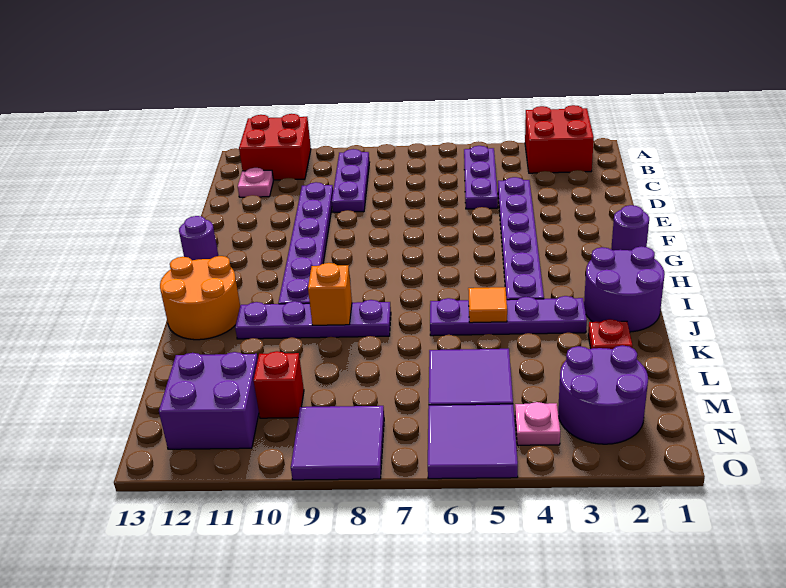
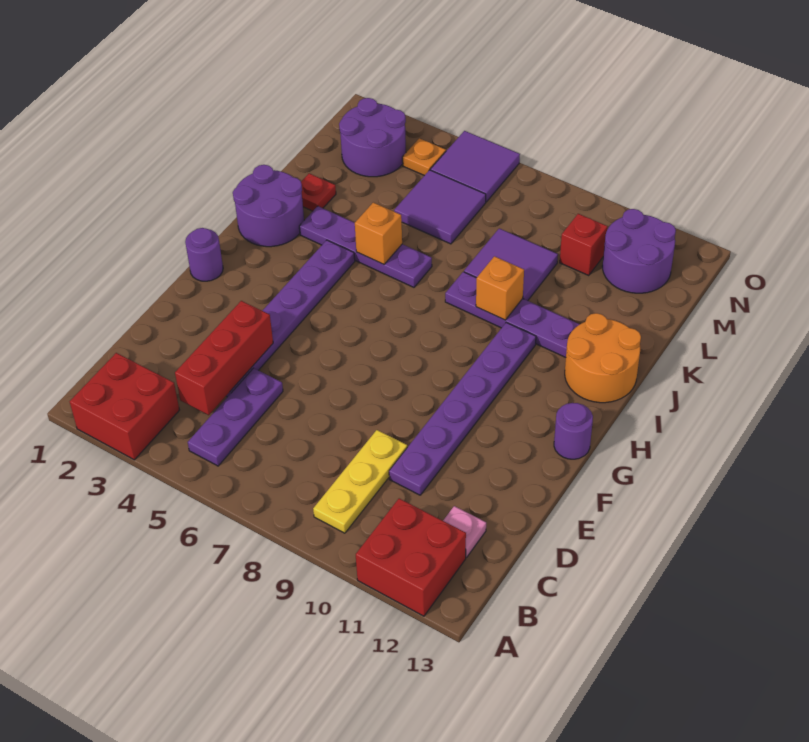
purple plate B9:D9 level 1 -> yellow plate B9:D9 level 1
none -> red brick C4:E4 level 2
orange tile J5 level 2 -> orange brick J5 level 2
purple brick M11:N12 level 1 -> purple round brick M11:N12 level 1
pink plate N4 level 1 -> orange plate N4 level 1
purple tile N8:O9 level 1 -> purple tile K8:L9 level 1

